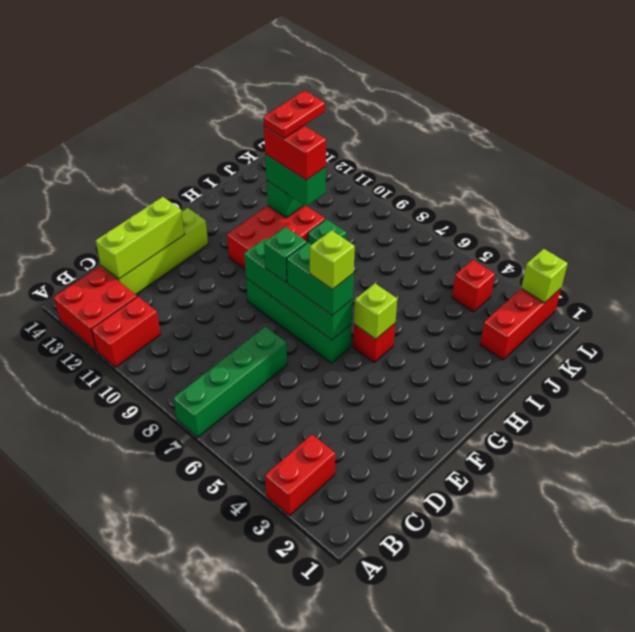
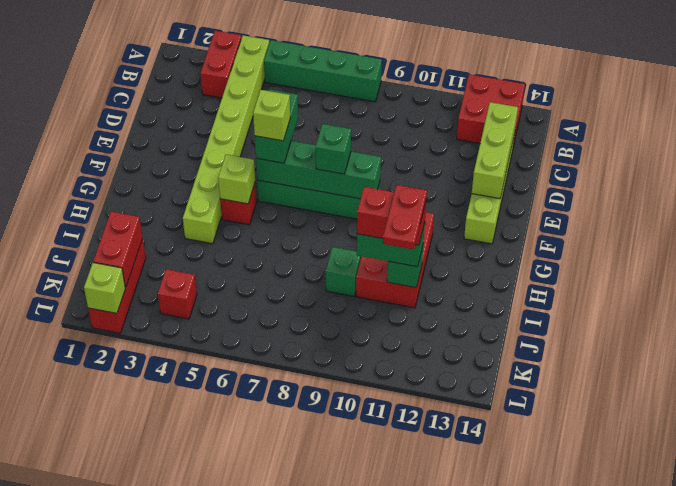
none -> lime brick A4:H4 level 1
green brick A7:D7 level 1 -> green brick A5:A8 level 1
red brick A11:B11 level 1 -> red brick J2:K2 level 2
green brick F6:F7 level 3 -> green brick E6:F6 level 3

